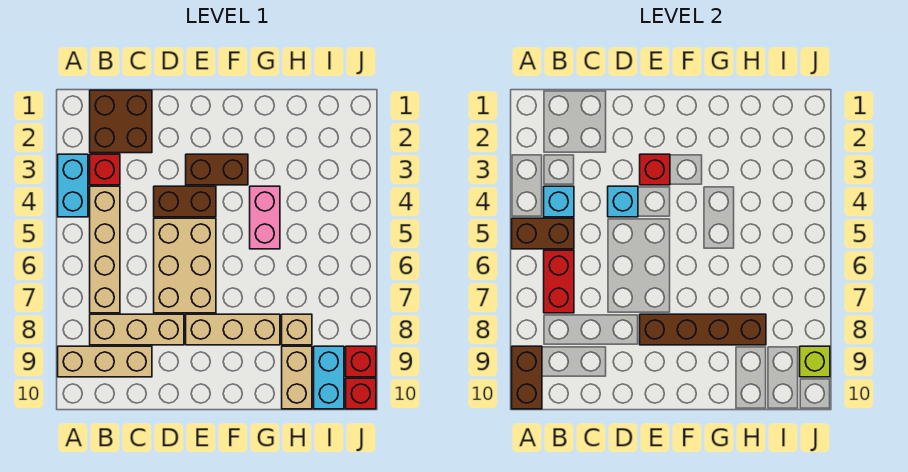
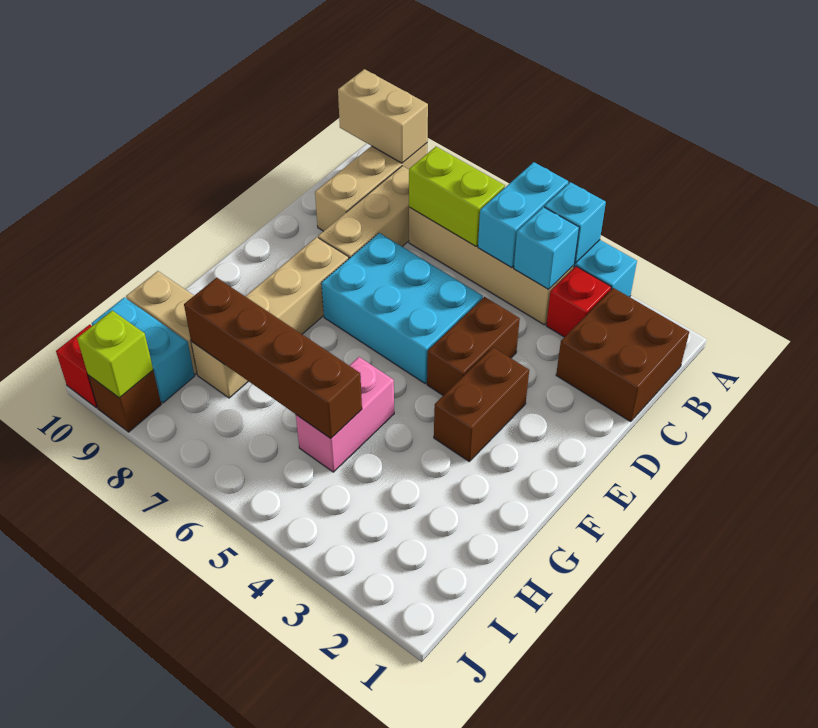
brown brick A5:B5 level 2 -> cyan brick A5:B5 level 2
brown brick A9:A10 level 2 -> tan brick A9:A10 level 2
red brick B6:B7 level 2 -> lime brick B6:B7 level 2
cyan brick D4 level 2 -> cyan brick A4 level 2
tan brick D5:E7 level 1 -> cyan brick D5:E7 level 1
red brick E3 level 2 -> none
brown brick E8:H8 level 2 -> brown brick H5:H8 level 2
pink brick G4:G5 level 1 -> pink brick G5:H5 level 1
red brick J9 level 1 -> brown brick J9 level 1

